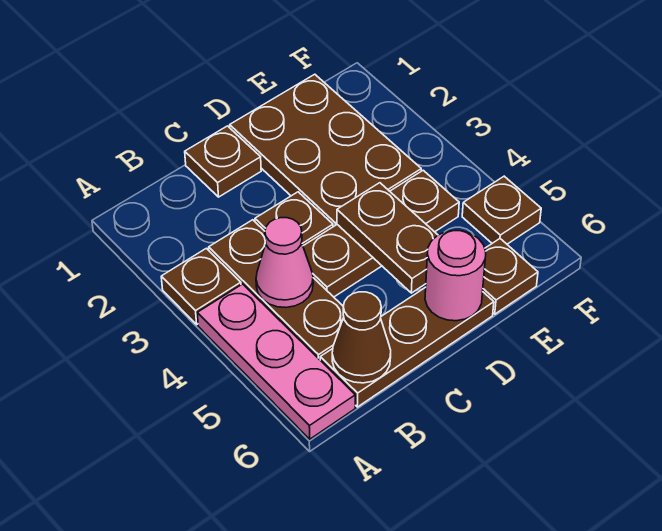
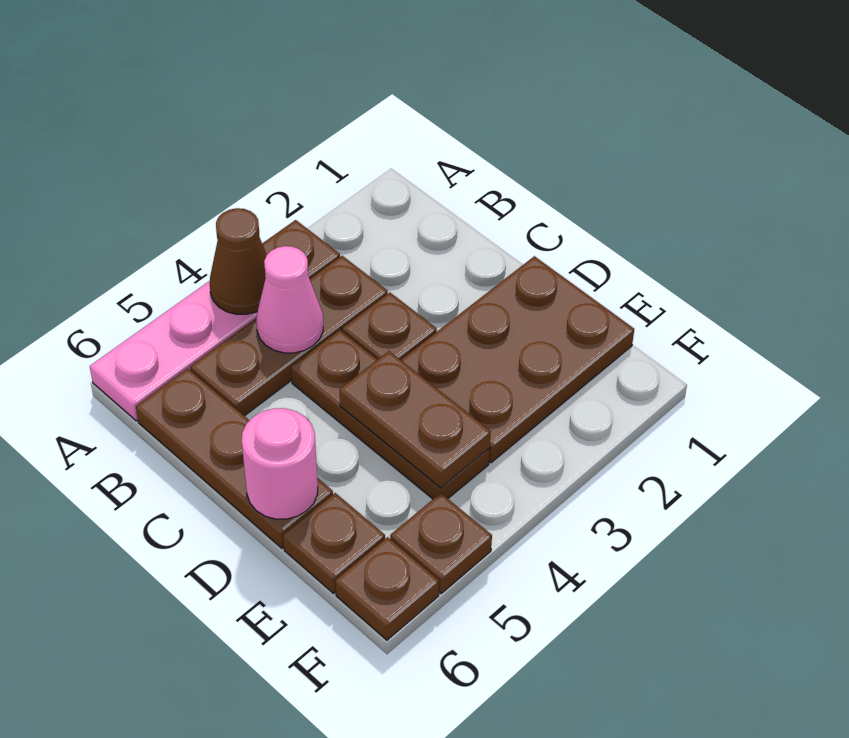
brown cone B6 level 2 -> brown cone A4 level 2
brown plate C1 level 1 -> brown plate F6 level 1
brown plate D4:D5 level 2 -> brown plate D4:E4 level 2

